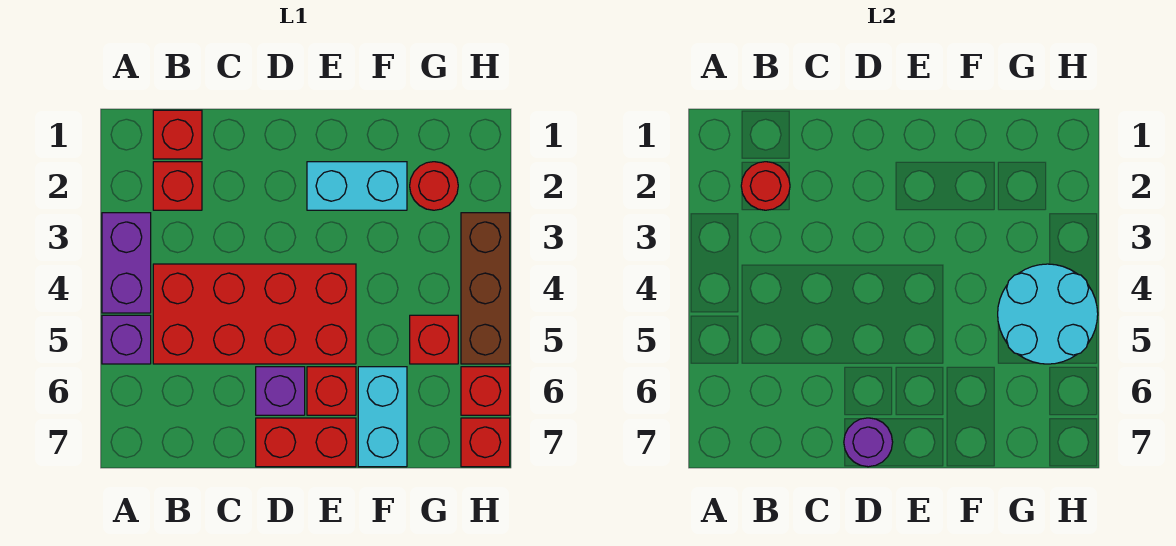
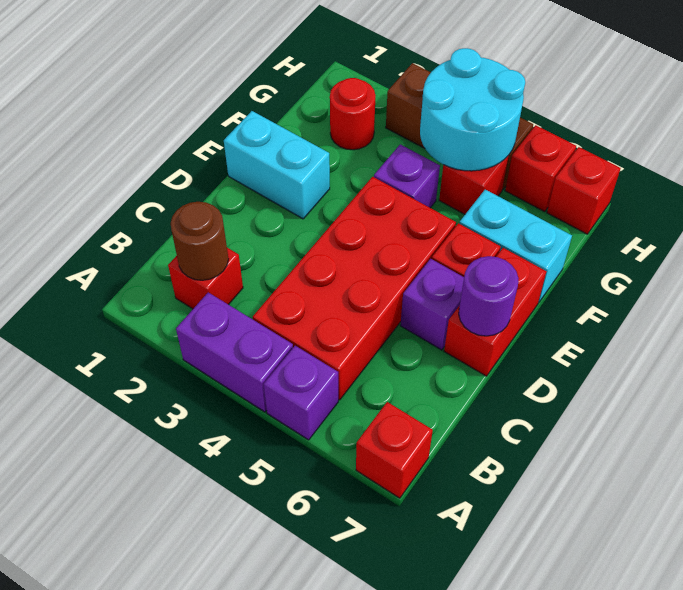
red brick B1 level 1 -> red brick A7 level 1
red round brick B2 level 2 -> brown round brick B2 level 2
cyan brick E2:F2 level 1 -> cyan brick E1:E2 level 1
none -> purple brick F4 level 1

